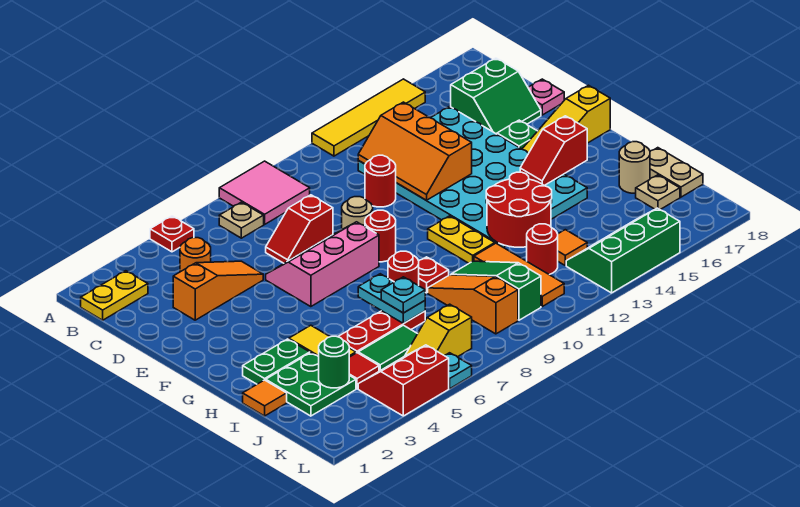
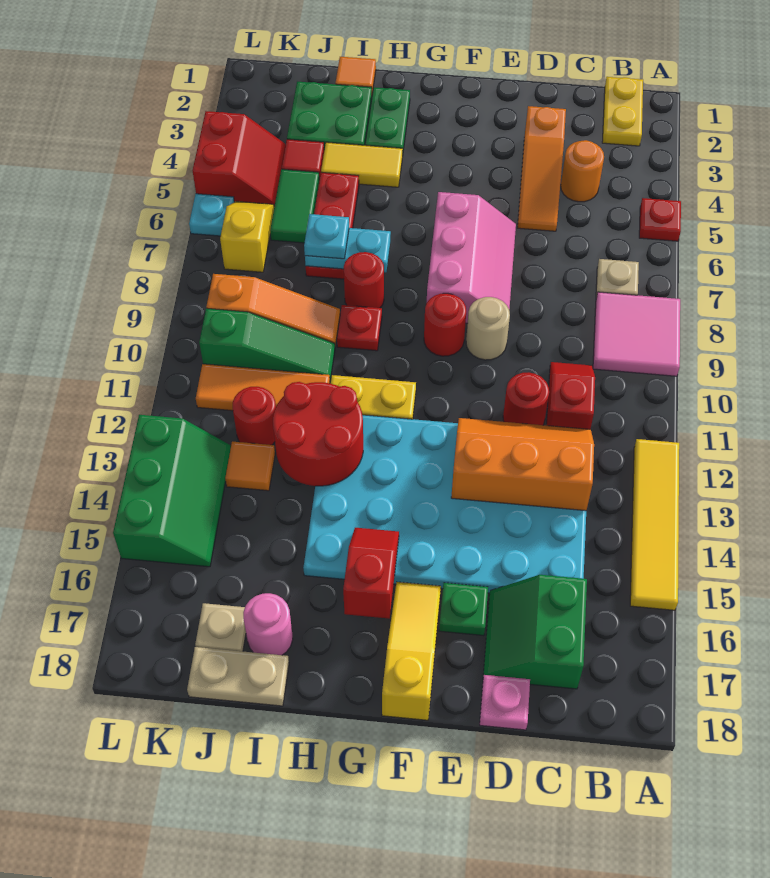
red slope D7:D8 level 1 top 8 -> red slope C10:C11 level 1 top 11
tan round brick I17 level 1 -> pink round brick I17 level 1
green round brick J3 level 2 -> none

